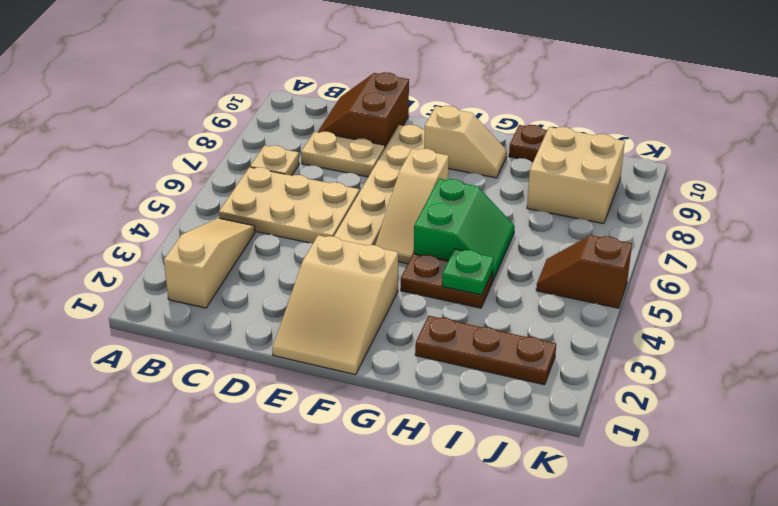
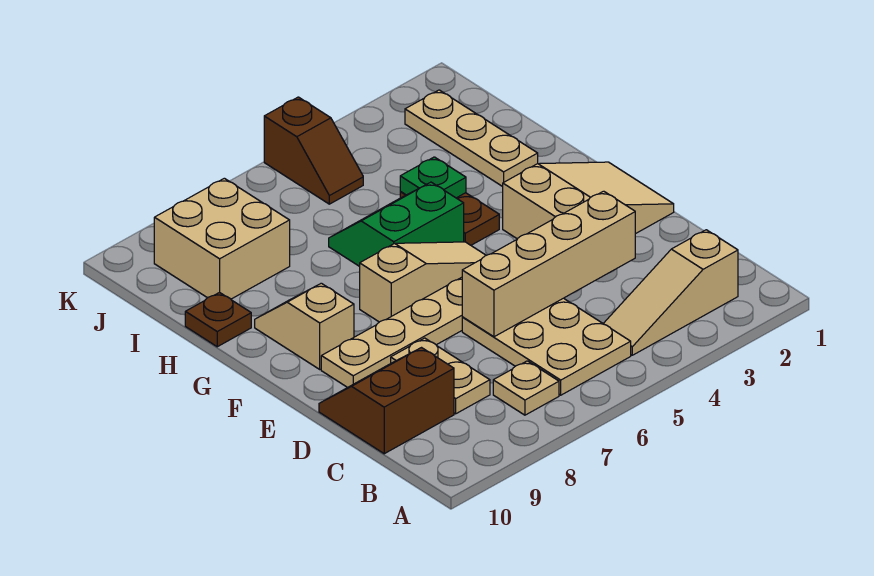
brown slope C9:D10 level 1 top D -> brown slope C9:D10 level 1 top C
none -> tan brick D3:D6 level 2
brown plate H2:J2 level 1 -> tan plate H2:J2 level 1

